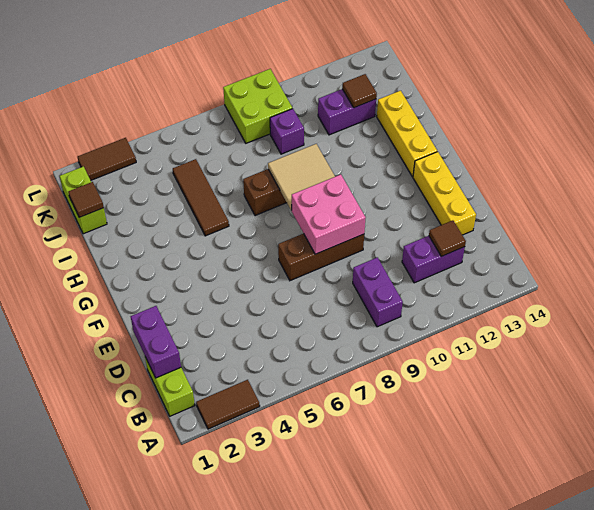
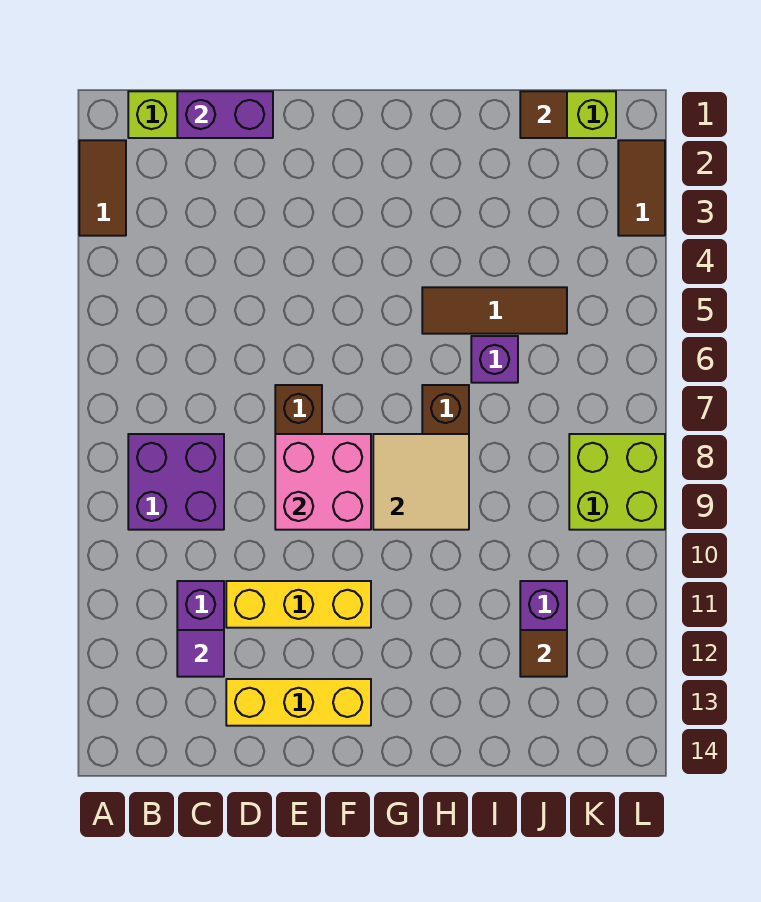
purple brick B9:C9 level 1 -> purple brick B8:C9 level 1
brown tile C12 level 2 -> purple tile C12 level 2
yellow brick G13:I13 level 1 -> yellow brick D11:F11 level 1
purple brick J9 level 1 -> purple brick I6 level 1

